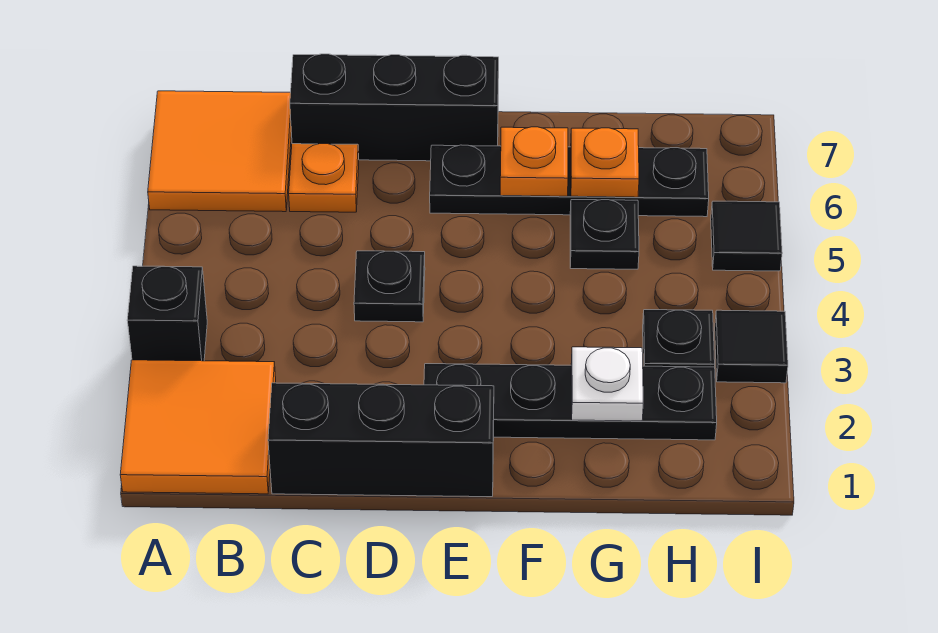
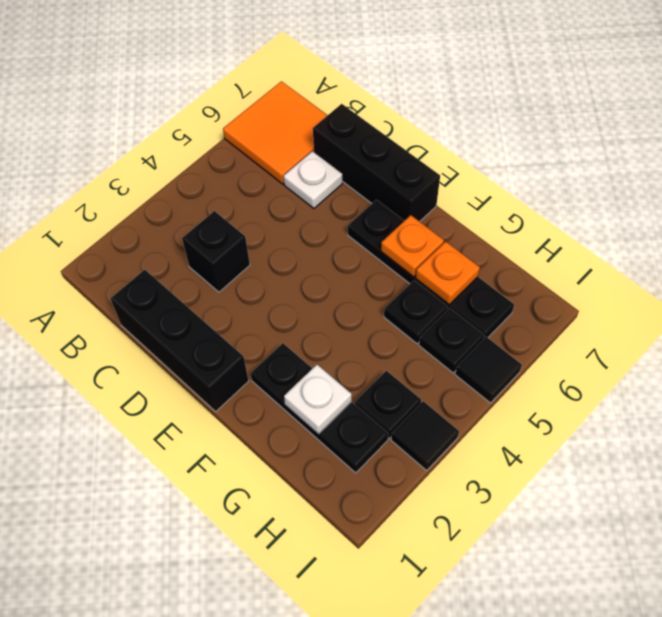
orange tile A1:B2 level 1 -> none
black brick A3 level 1 -> black brick C3 level 1
orange plate C6 level 1 -> white plate C6 level 1
black plate D4 level 1 -> black plate H5 level 1
black plate E2:H2 level 1 -> black plate F2:H2 level 1

